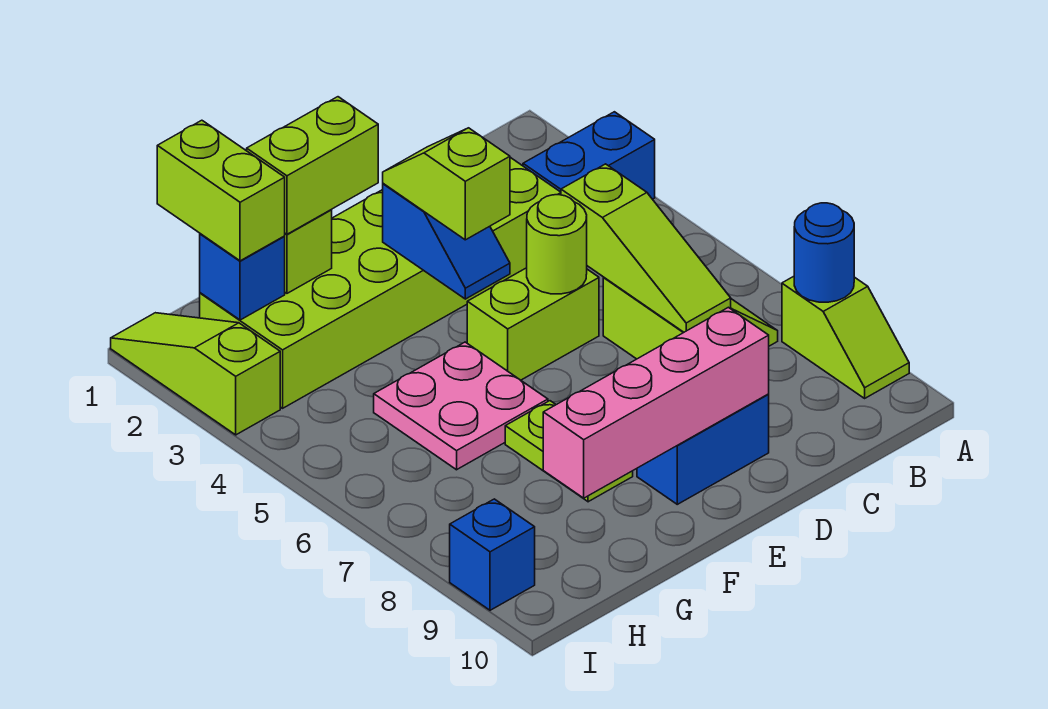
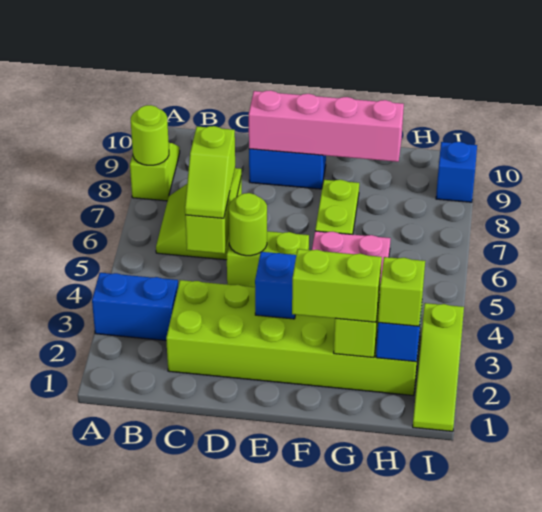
blue round brick A8 level 2 -> lime round brick A8 level 2
lime slope E3:E4 level 3 top 4 -> lime slope C5:C6 level 3 top 6
lime brick H1:H2 level 3 -> lime brick H2 level 3

